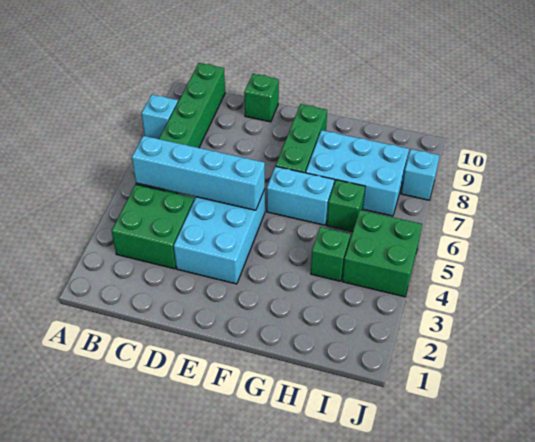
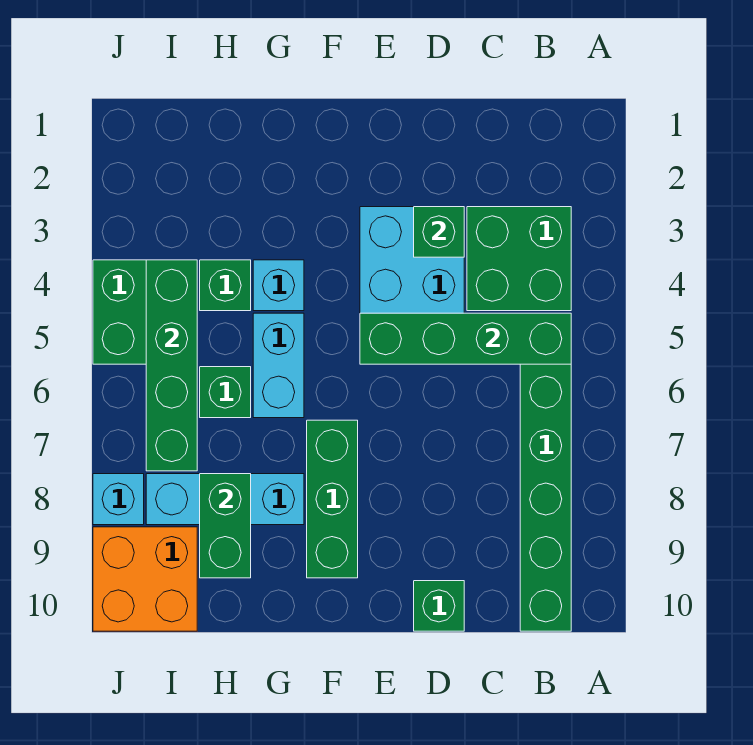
cyan brick A8 level 1 -> cyan brick G4 level 1
cyan brick B5:E5 level 2 -> green brick B5:E5 level 2
none -> green brick D3 level 2
cyan brick F6:G6 level 1 -> cyan brick G5:G6 level 1
cyan brick G7:I8 level 1 -> cyan brick G8:I8 level 1
none -> green brick H8:H9 level 2
none -> green brick I4:I7 level 2
none -> orange brick I9:J10 level 1

